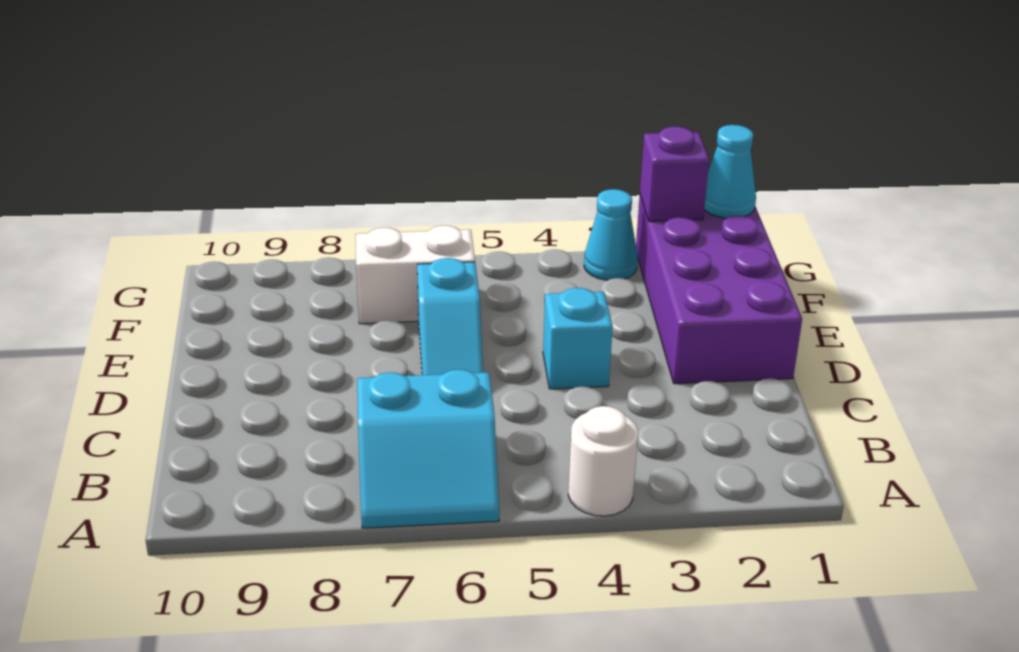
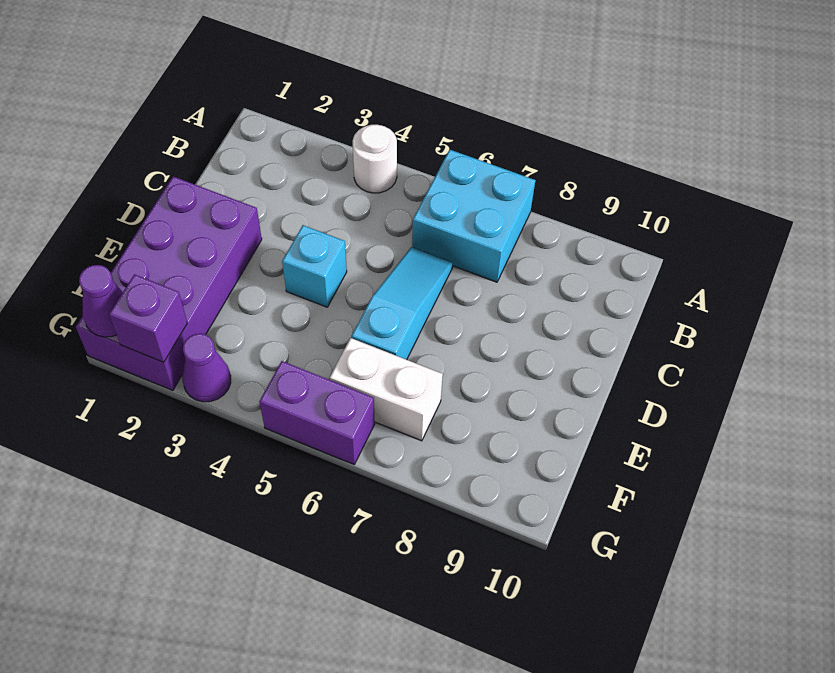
cyan slope A6:B7 level 1 top B -> cyan brick A6:B7 level 1
cyan slope D6:E6 level 1 top E -> cyan slope C6:E6 level 1 top E
cyan cone G1 level 2 -> purple cone G1 level 2
cyan cone G3 level 1 -> purple cone G3 level 1
none -> purple brick G5:G6 level 1

